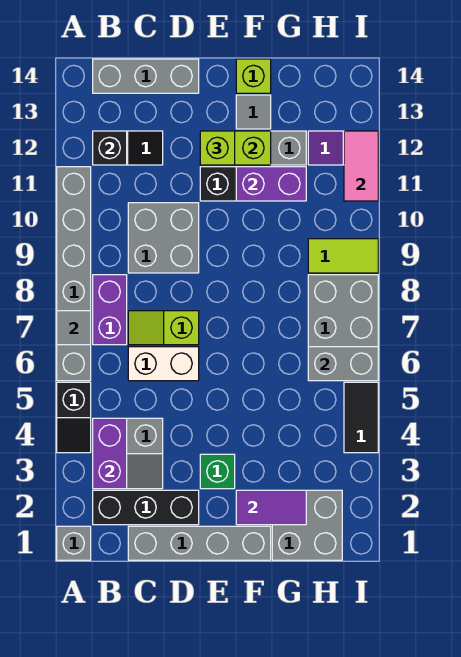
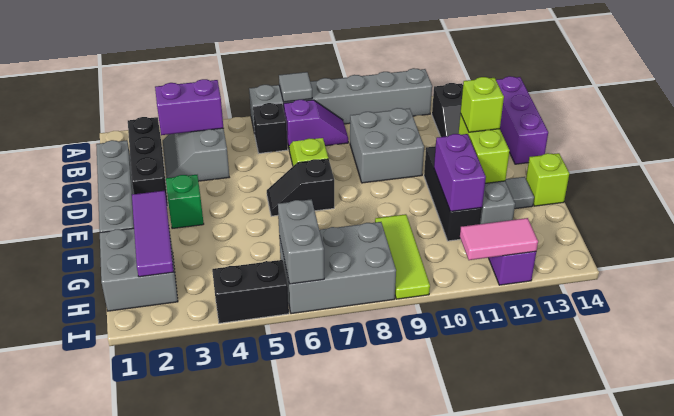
grey brick A1 level 1 -> none
black slope A4:A5 level 1 top 5 -> black slope E6:E7 level 1 top 7
purple brick B7:B8 level 1 -> purple slope B7:B8 level 1 top 7
black brick B12 level 2 -> black brick B6 level 1
grey brick B14:D14 level 1 -> purple brick B14:D14 level 1
white brick C6:D6 level 1 -> none
purple tile F2:G2 level 2 -> purple tile F2:H2 level 2
lime tile H9:I9 level 1 -> lime tile G9:I9 level 1
black tile I4:I5 level 1 -> black brick I4:I5 level 1

